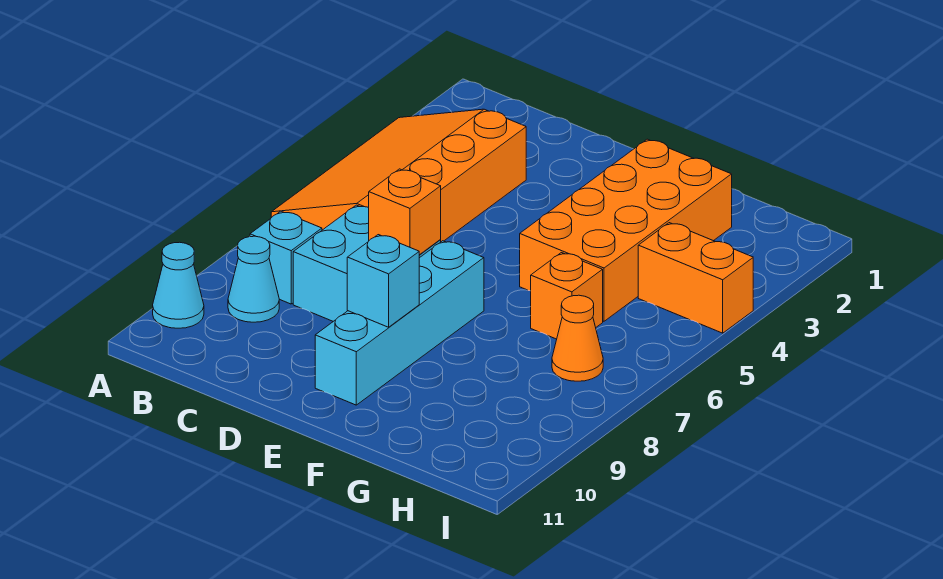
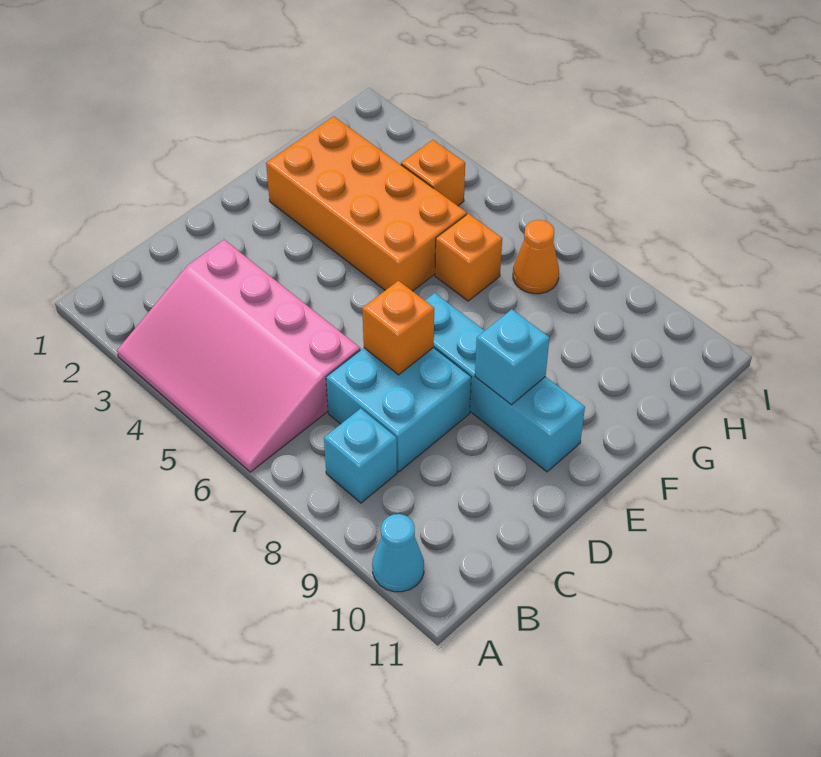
orange slope A3:C6 level 1 top C -> pink slope A3:C6 level 1 top C
cyan cone B9 level 1 -> none
orange brick H4:I4 level 1 -> orange brick H4 level 1

